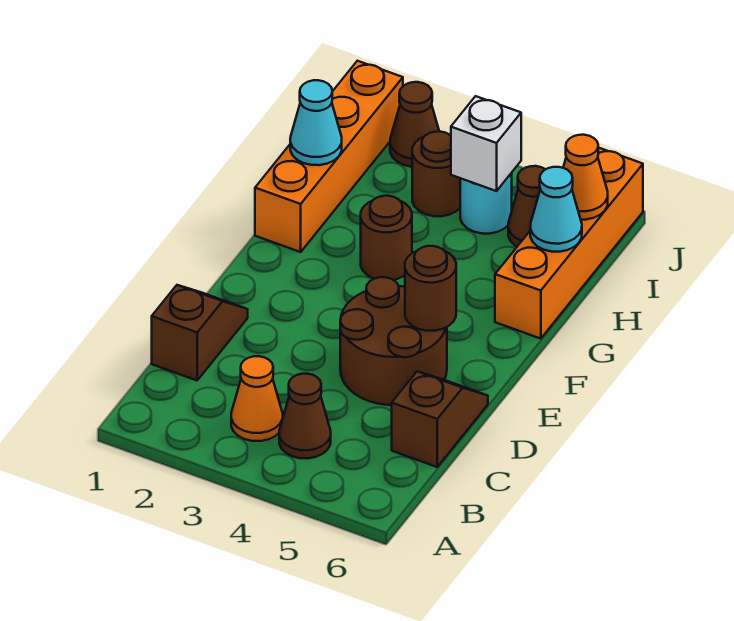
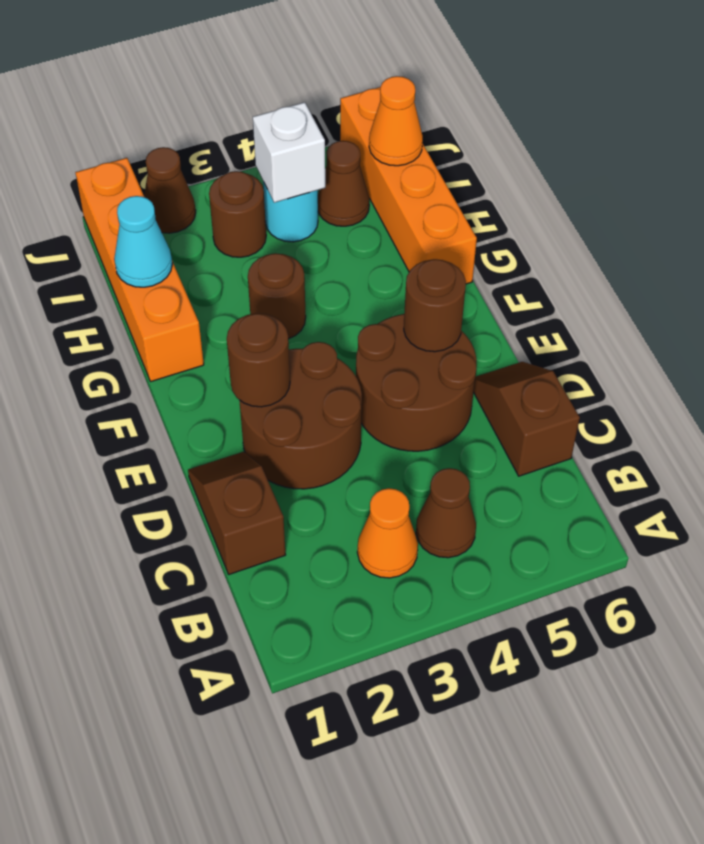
none -> brown round brick D2:E3 level 1
none -> brown round brick E2 level 2
cyan cone H6 level 2 -> none

